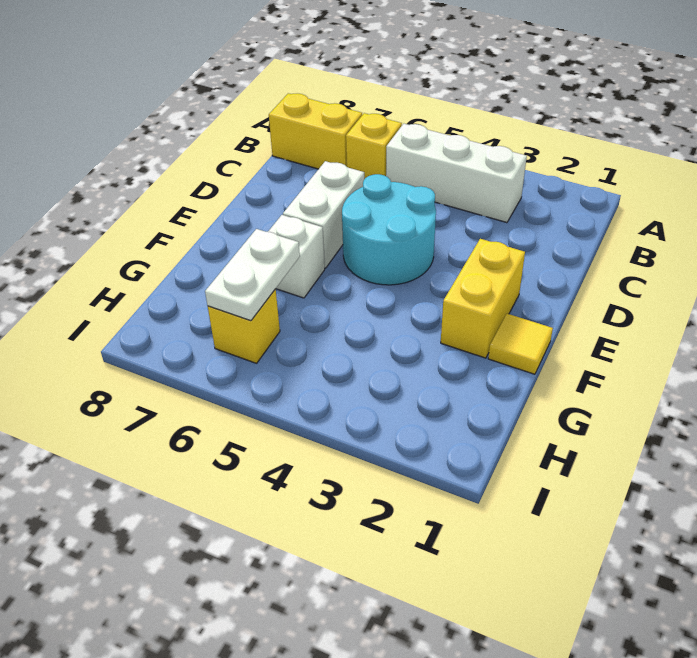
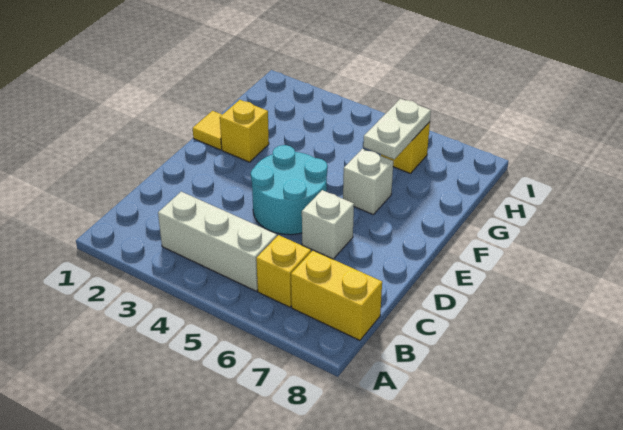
white brick D6:E6 level 1 -> white brick D6 level 1
yellow brick E2:F2 level 1 -> yellow brick F2 level 1

